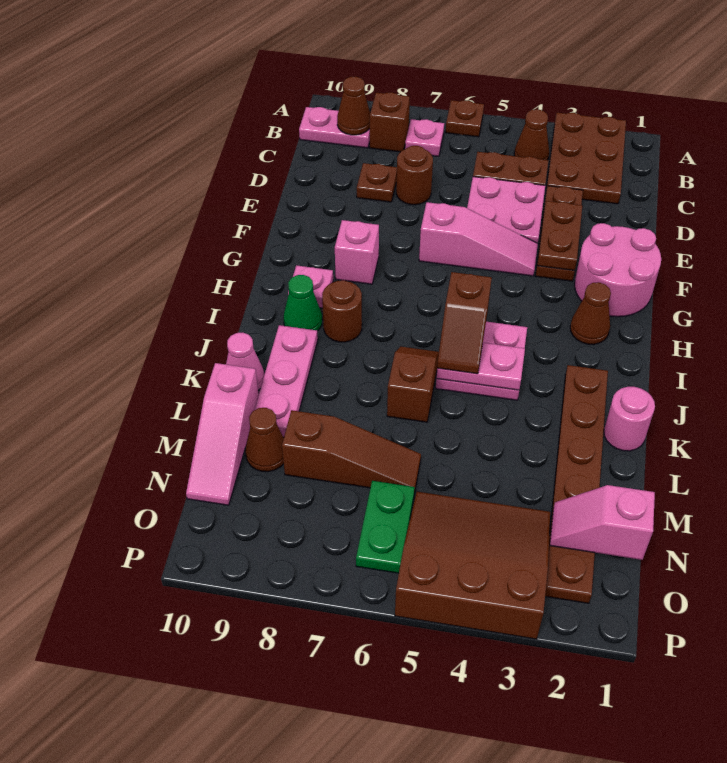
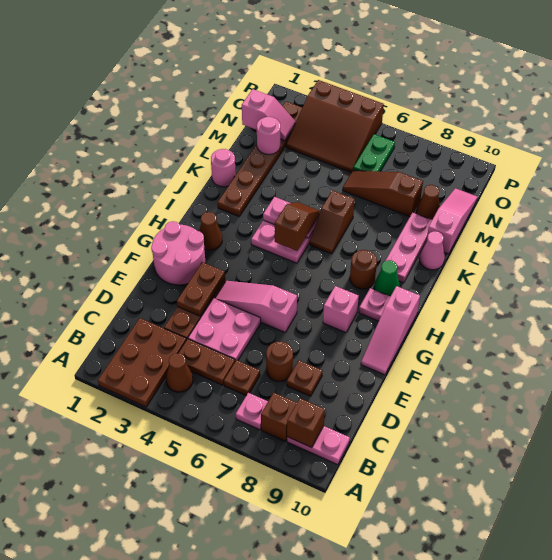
brown plate A6 level 1 -> brown plate C6 level 1
brown cone B9 level 2 -> brown brick B9 level 2
none -> pink slope F10:H10 level 1 top H
none -> pink round brick M2 level 2

